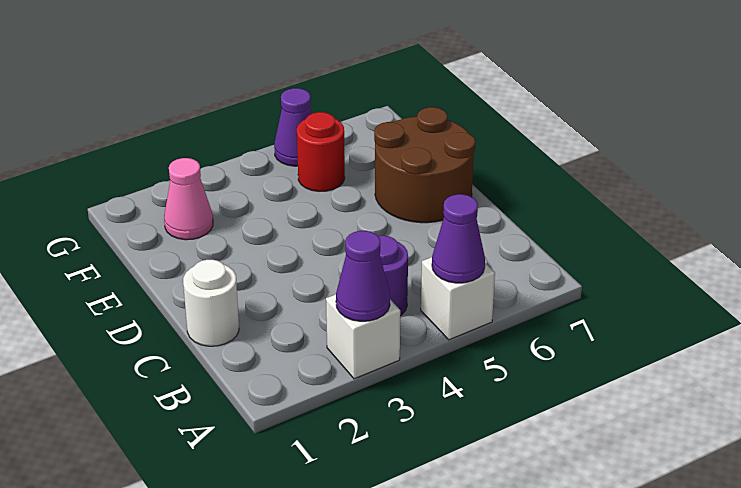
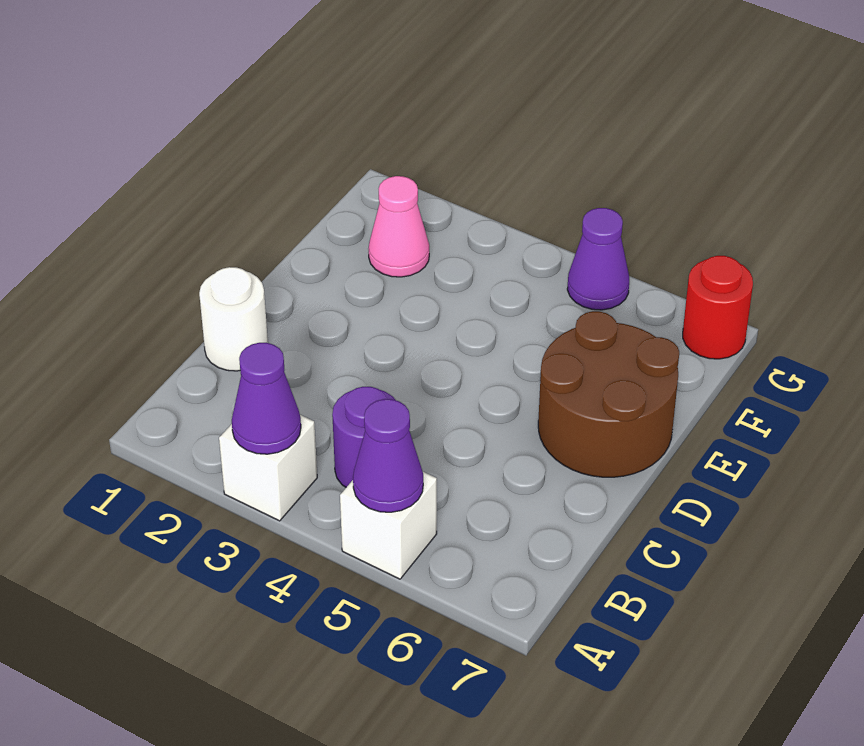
red round brick F5 level 1 -> red round brick G7 level 1

